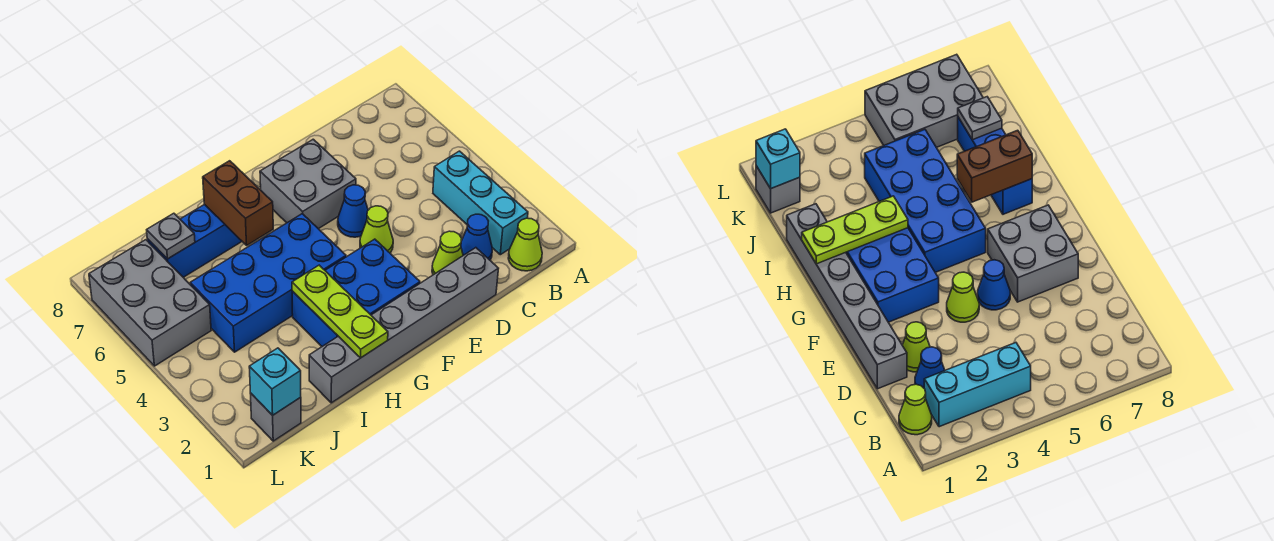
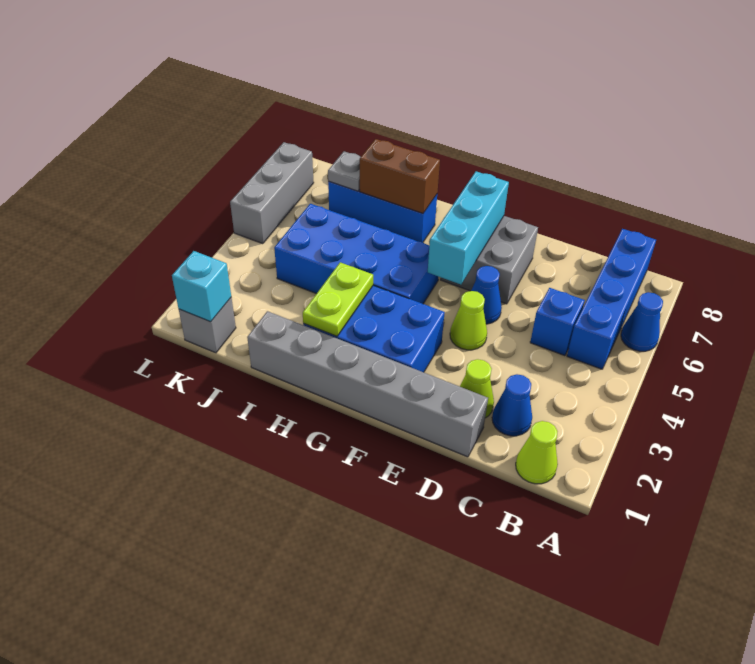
none -> blue cone A6 level 1
cyan brick B2:B4 level 1 -> cyan brick F5:F7 level 2
none -> blue brick B5:B8 level 1
none -> blue brick C5 level 1
lime plate H1:H3 level 2 -> lime plate H2:H3 level 2
brown brick H6:H7 level 2 -> brown brick H7:I7 level 2
grey brick K5:L7 level 1 -> grey brick L5:L7 level 1

